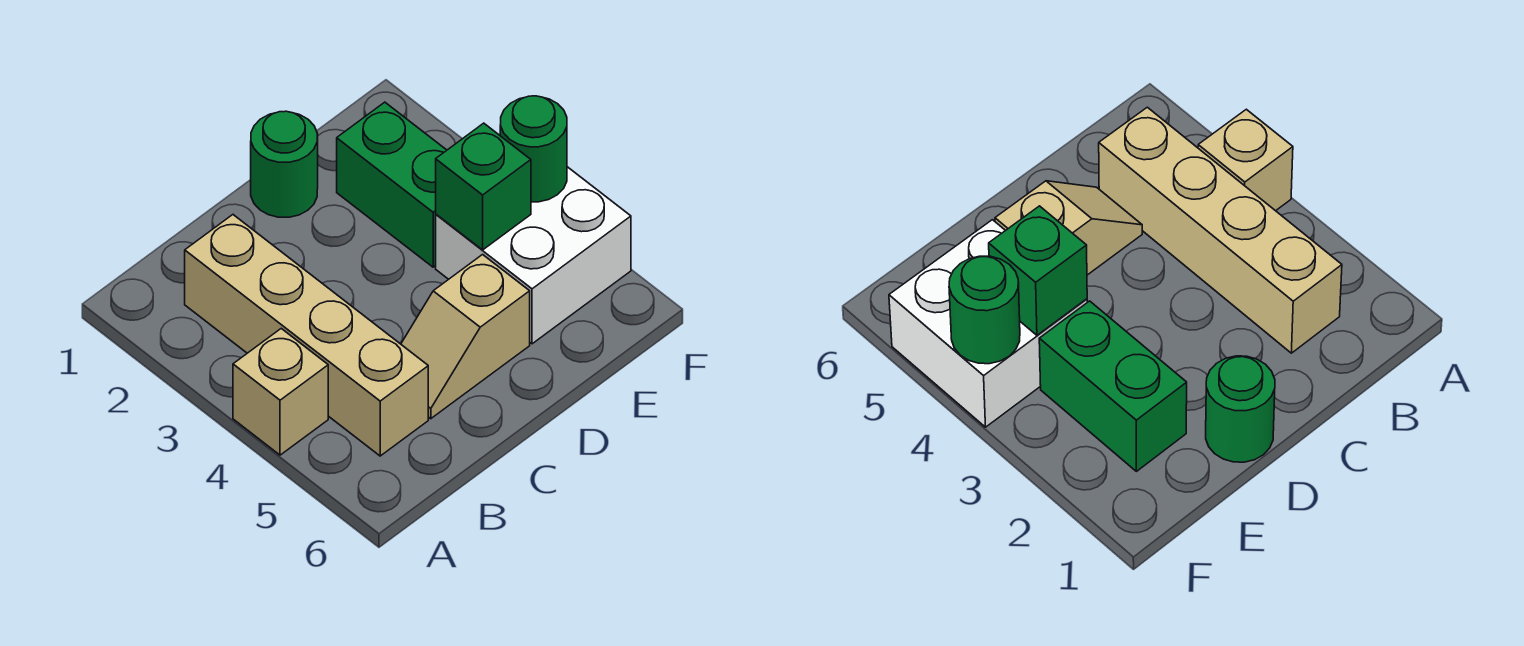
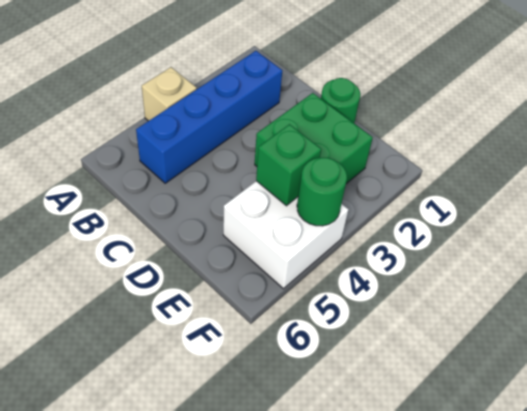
tan brick B2:B5 level 1 -> blue brick B2:B5 level 1
tan slope C5:D5 level 1 top D -> none
green brick E2:E3 level 1 -> green brick D2:E3 level 1

